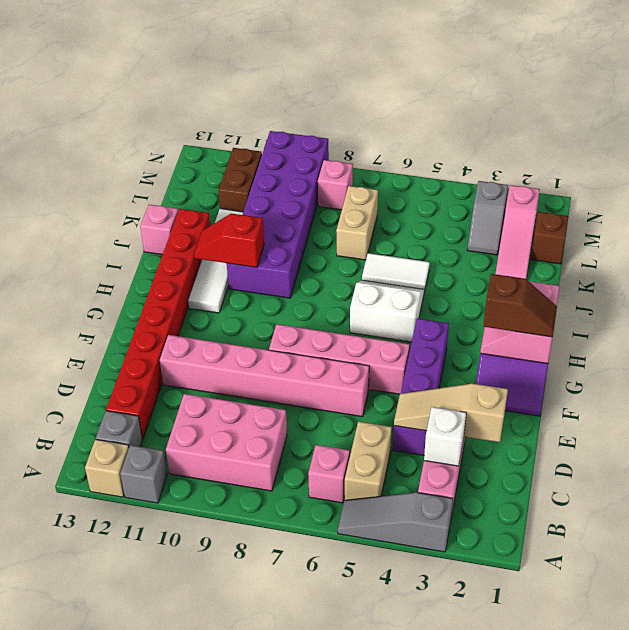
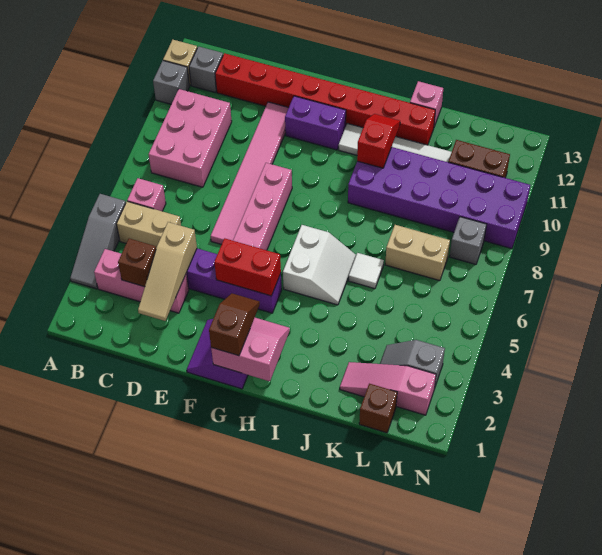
grey slope A3:A5 level 1 top 3 -> grey slope A3:A5 level 1 top 5
white brick C3 level 2 -> brown brick C3 level 2
tan slope D2:D4 level 2 top 2 -> tan slope D2:D4 level 2 top 4
pink brick E6:E11 level 1 -> pink tile E6:E11 level 1
none -> red brick F4:G4 level 2
none -> purple brick F11:G11 level 1
brown slope G1:G2 level 3 top 2 -> brown slope G1:G2 level 3 top 1
white tile J5:J6 level 1 -> white tile J6 level 1
pink brick M8 level 1 -> grey brick M8 level 1

